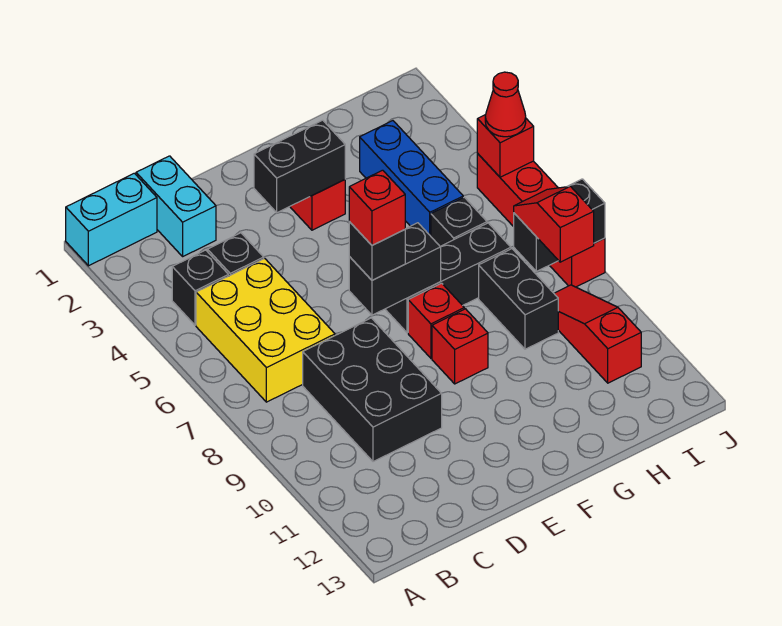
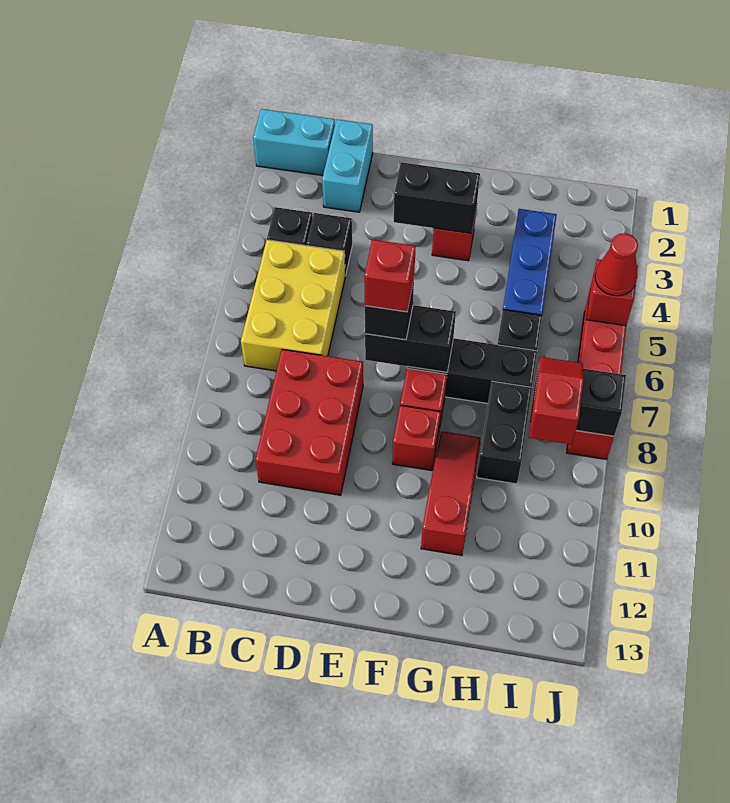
black brick C8:D10 level 1 -> red brick C8:D10 level 1
red slope I9:I11 level 1 top 11 -> red slope G9:G11 level 1 top 11

